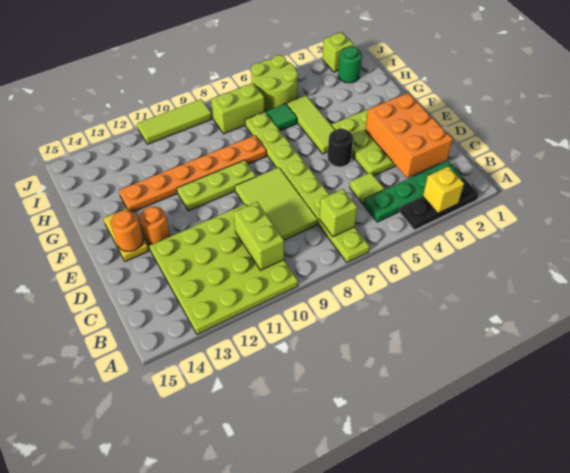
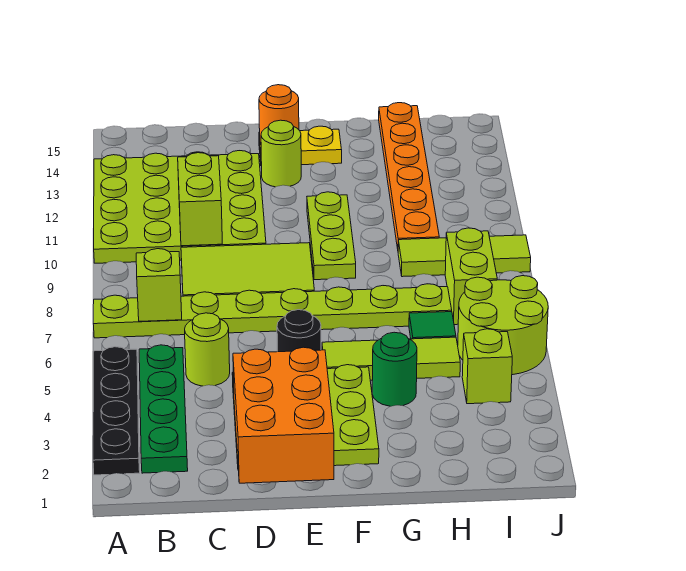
black plate A2:A4 level 1 -> black plate A2:A5 level 1
yellow brick A3 level 2 -> none
lime brick B10:C10 level 2 -> lime brick C10:C11 level 2
orange brick C2:E3 level 2 -> orange brick D1:E3 level 2
lime tile C5 level 1 -> lime round brick C5 level 1
orange round brick E13 level 1 -> lime round brick E13 level 1
orange plate G8:G13 level 1 -> orange plate H10:H15 level 1
green round brick I2 level 1 -> green round brick G4 level 1
lime brick J2 level 1 -> lime brick I4 level 1
lime tile J9:J11 level 1 -> lime tile H9:J9 level 1

